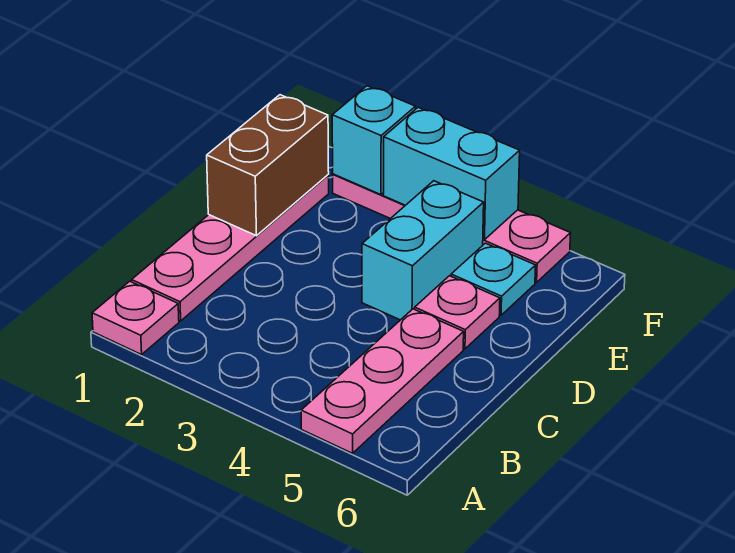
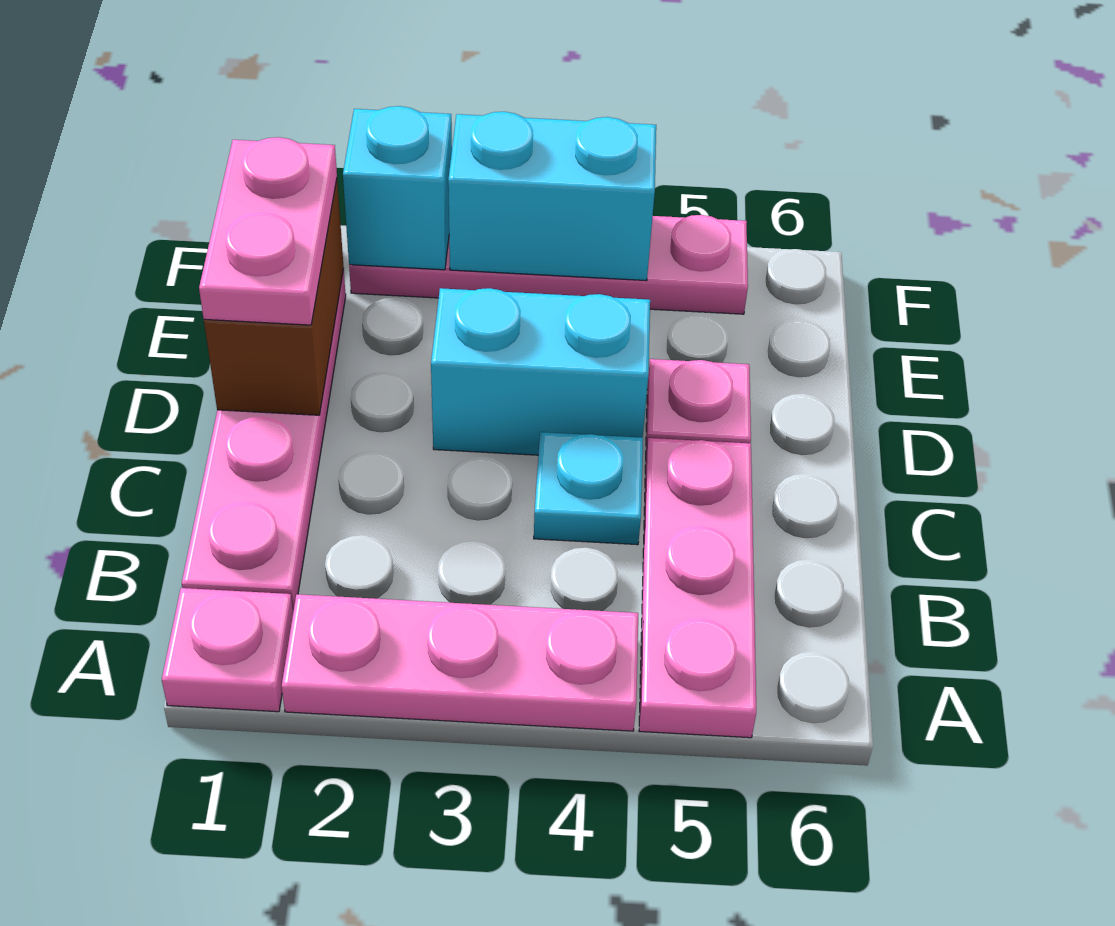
none -> pink plate A2:A4 level 1
none -> pink plate D1:E1 level 3
cyan brick D4:E4 level 1 -> cyan brick D3:D4 level 1
cyan plate E5 level 1 -> cyan plate C4 level 1

